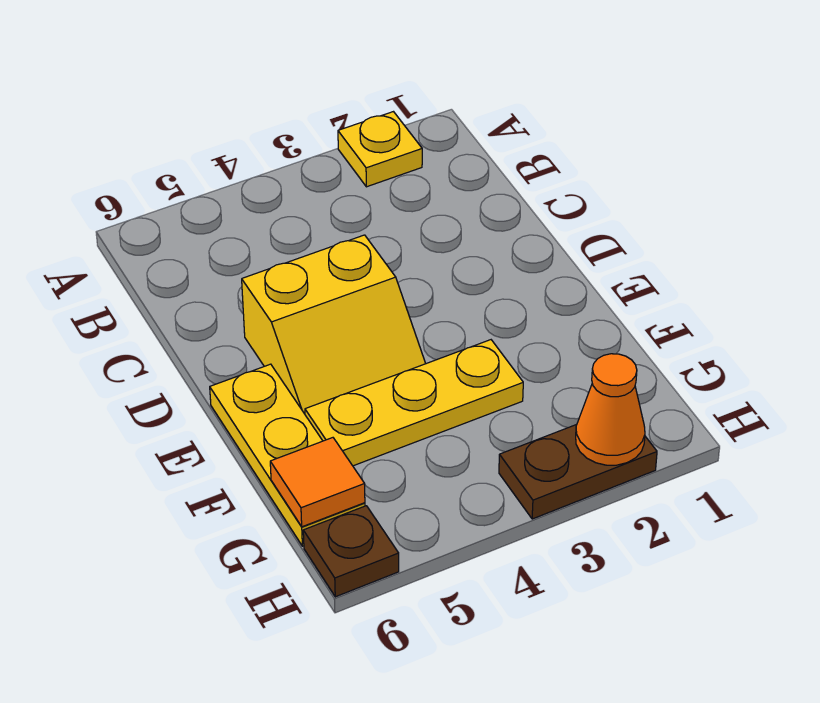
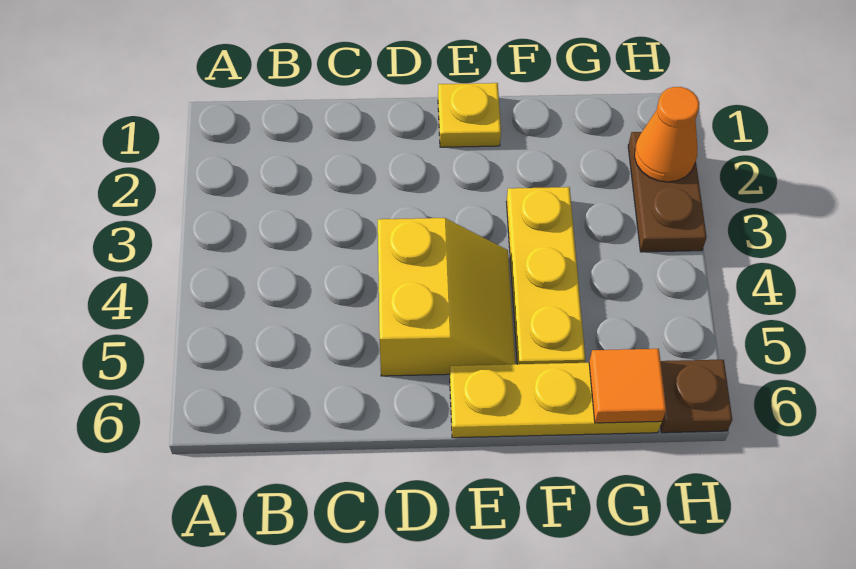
yellow plate A2 level 1 -> yellow plate E1 level 1

